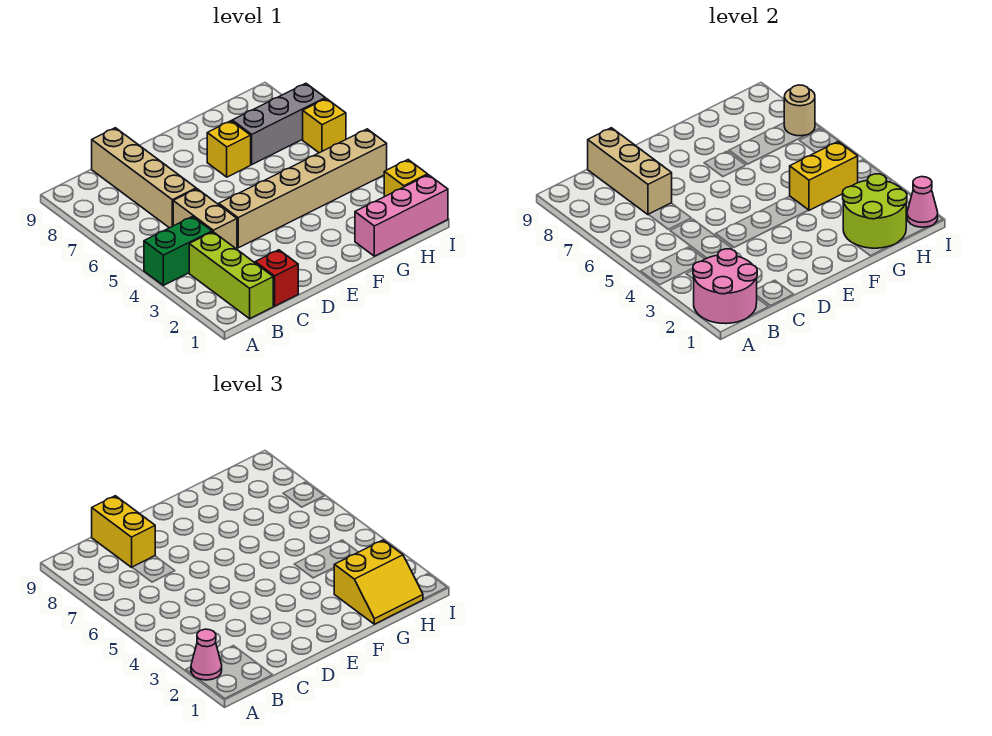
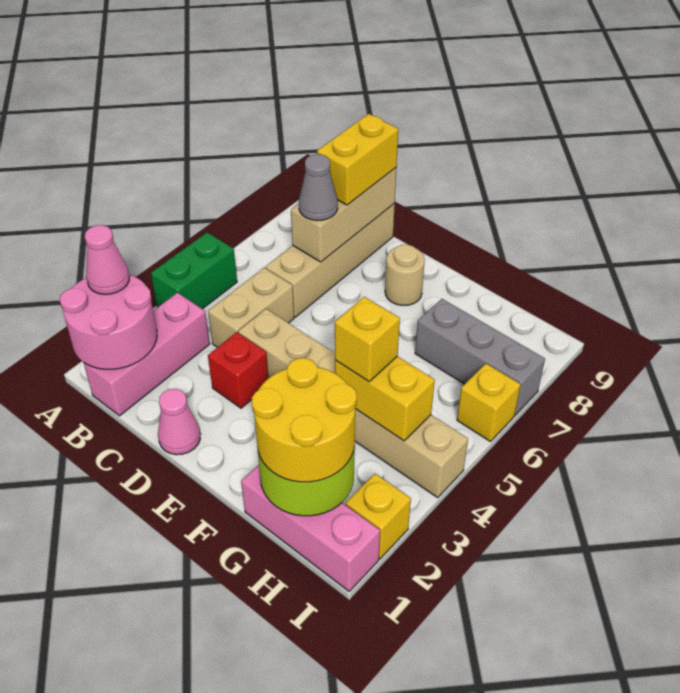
green brick A4:B4 level 1 -> green brick A4:A5 level 1
lime brick B1:B3 level 1 -> pink brick B1:B3 level 1
red brick C1 level 1 -> red brick D3 level 1
none -> grey cone C7 level 3
yellow brick F7 level 1 -> yellow brick G4 level 3
yellow slope G1:H2 level 3 top 2 -> yellow round brick G1:H2 level 3
pink cone I1 level 2 -> pink cone D1 level 1
tan round brick I7 level 2 -> tan round brick E8 level 1

